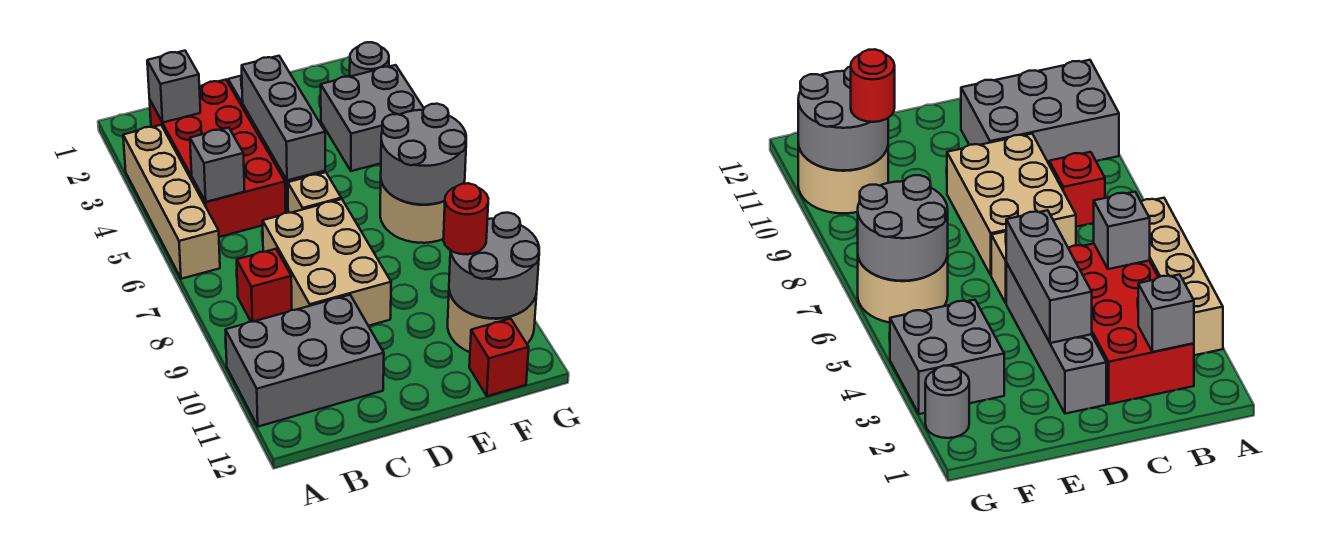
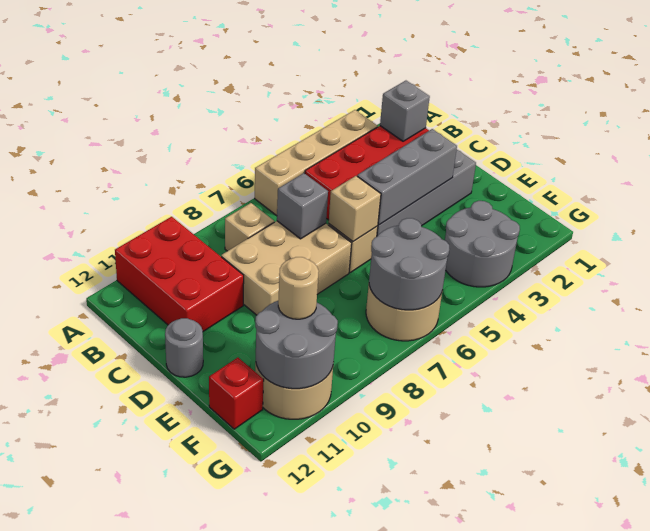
grey brick A10:C11 level 1 -> red brick A10:C11 level 1
grey brick B5 level 2 -> grey brick C7 level 2
red brick B8 level 1 -> tan brick B8 level 1
none -> tan brick D6 level 2
grey brick F3:G4 level 1 -> grey round brick F3:G4 level 1
red round brick F10 level 3 -> tan round brick F10 level 3
grey round brick G2 level 1 -> grey round brick D12 level 1

